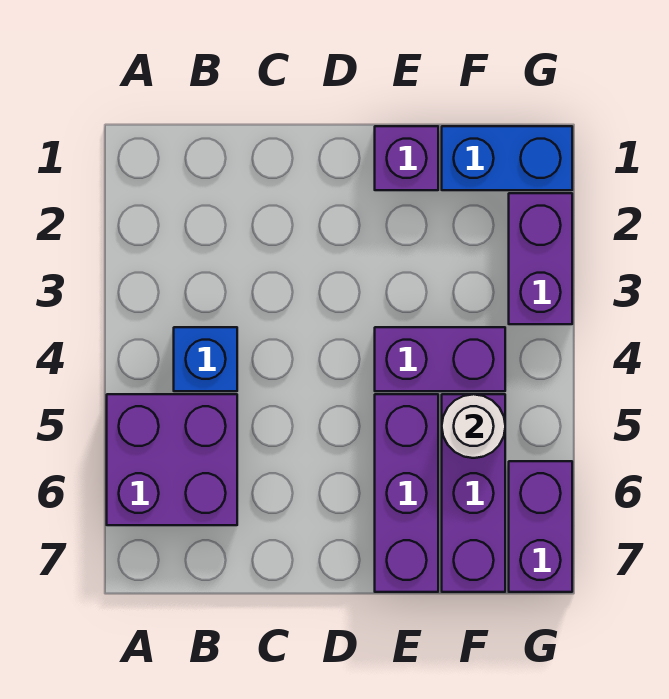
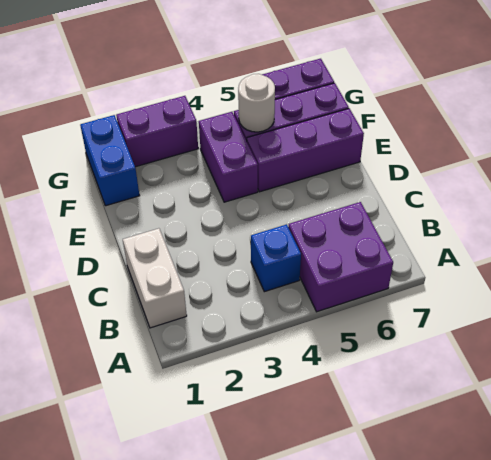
none -> white brick B1:C1 level 1
purple brick E1 level 1 -> none

